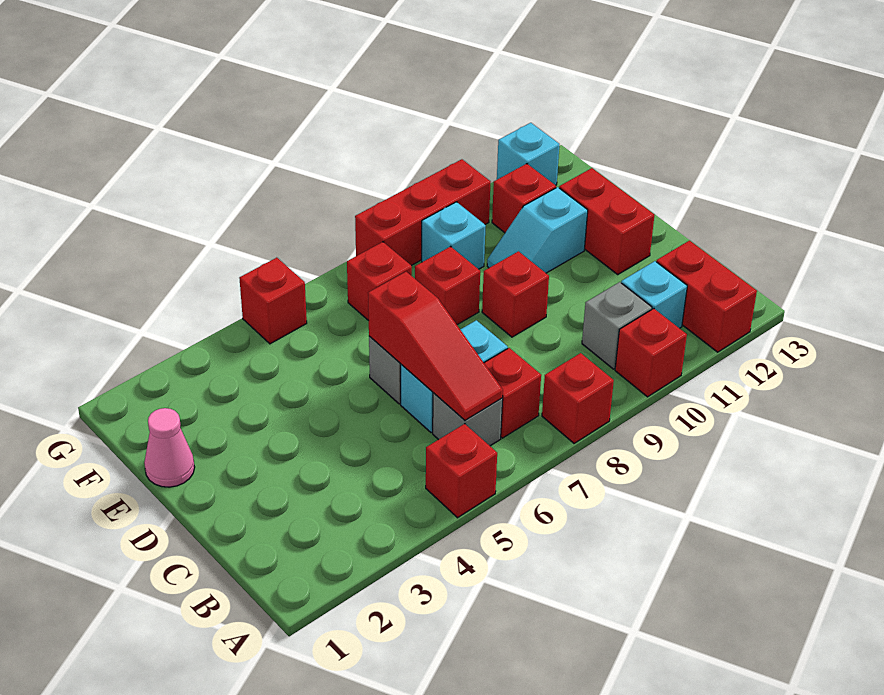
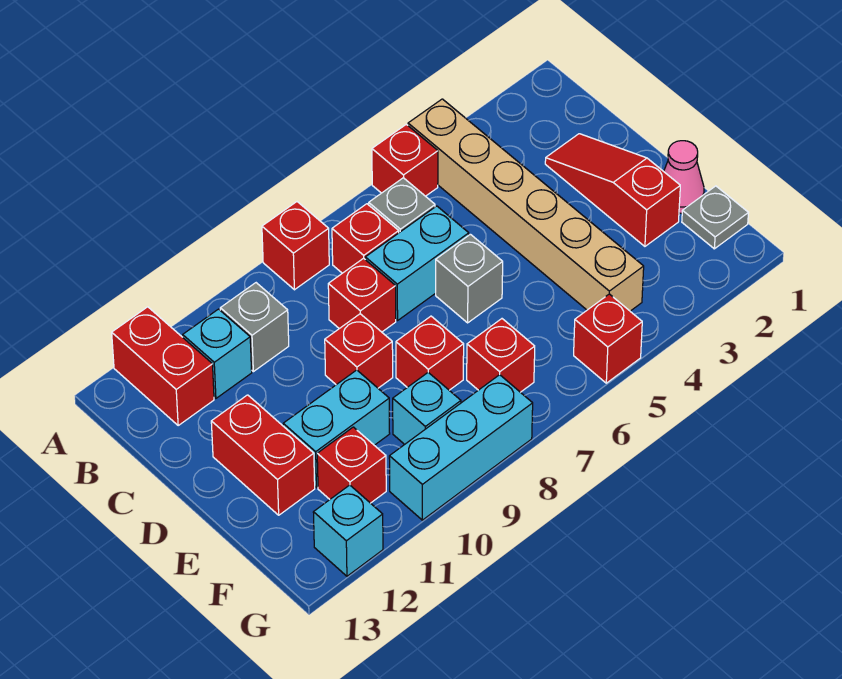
none -> tan brick A4:F4 level 1
red brick A10 level 1 -> red brick C8 level 1
red slope B6:D6 level 2 top D -> red slope C2:E2 level 1 top E
cyan slope E10:E11 level 1 top 11 -> cyan brick E10:E11 level 1
none -> grey plate F1 level 1
red brick G8:G10 level 1 -> cyan brick G8:G10 level 1

